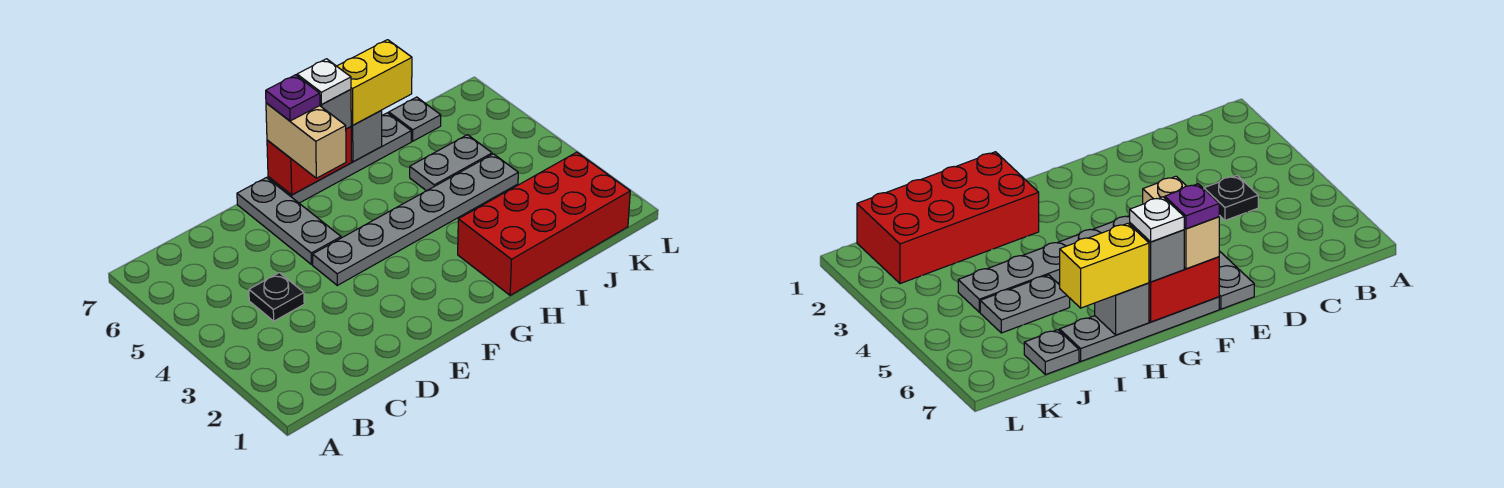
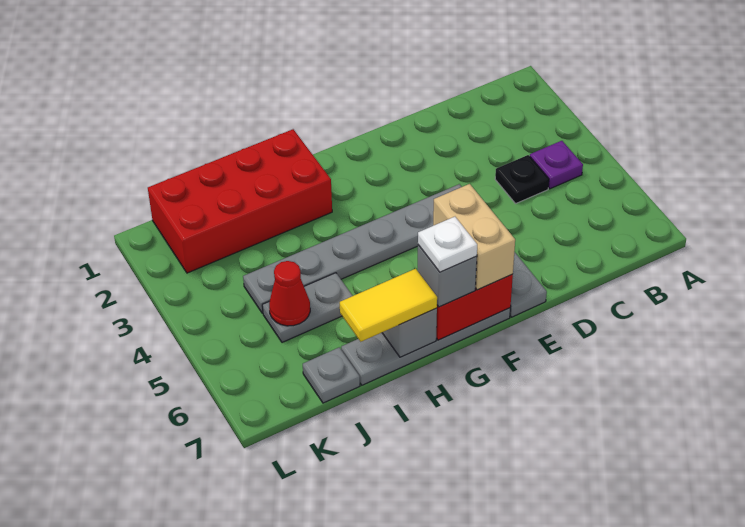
purple plate F7 level 4 -> purple plate B4 level 1
yellow brick H7:I7 level 3 -> yellow tile H7:I7 level 3
none -> red cone J5 level 2

